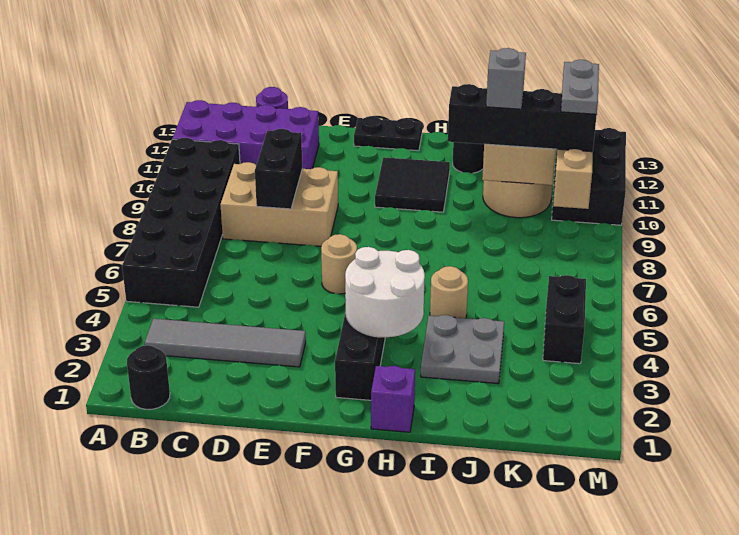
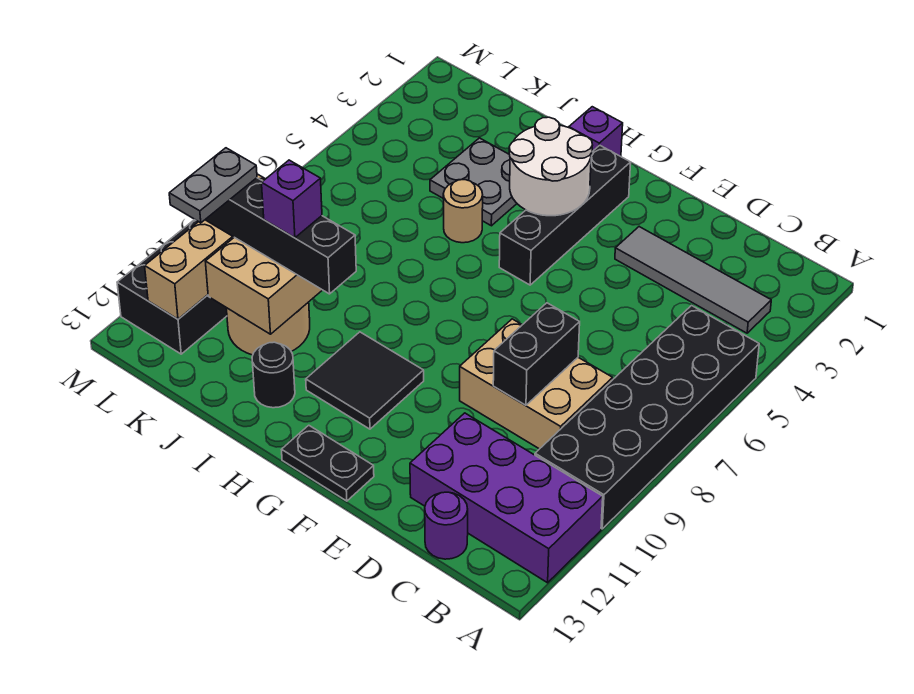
black round brick B1 level 1 -> none
tan round brick F6 level 1 -> none
grey brick J10 level 4 -> purple brick J10 level 4
black brick L4:L5 level 1 -> none

